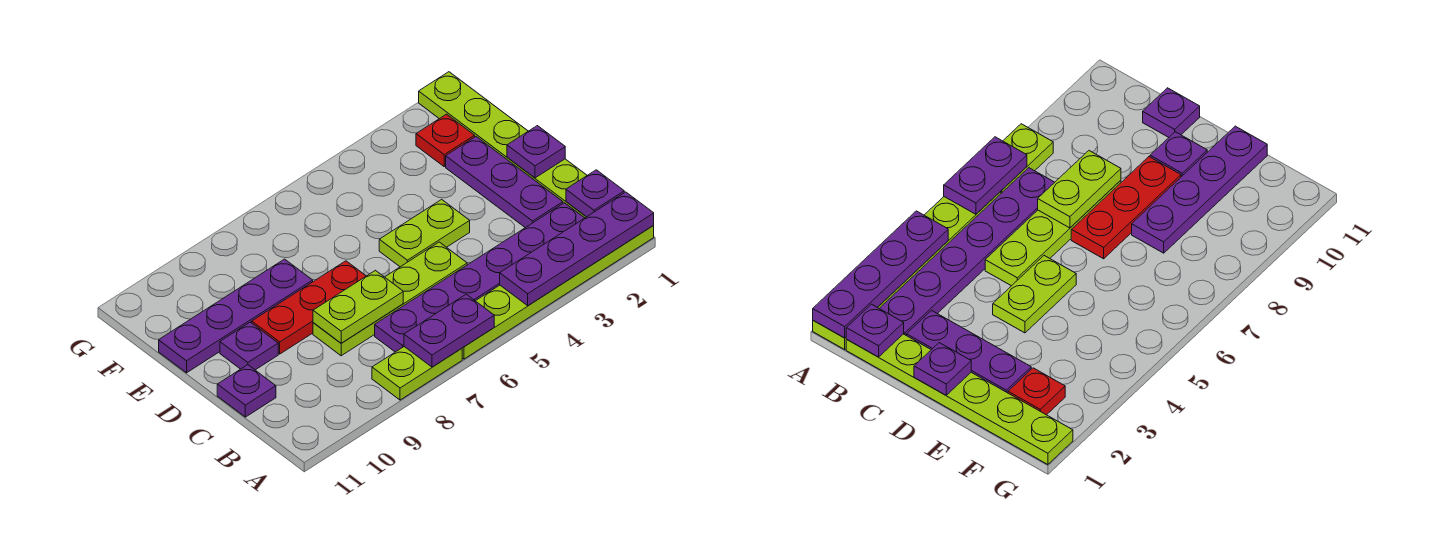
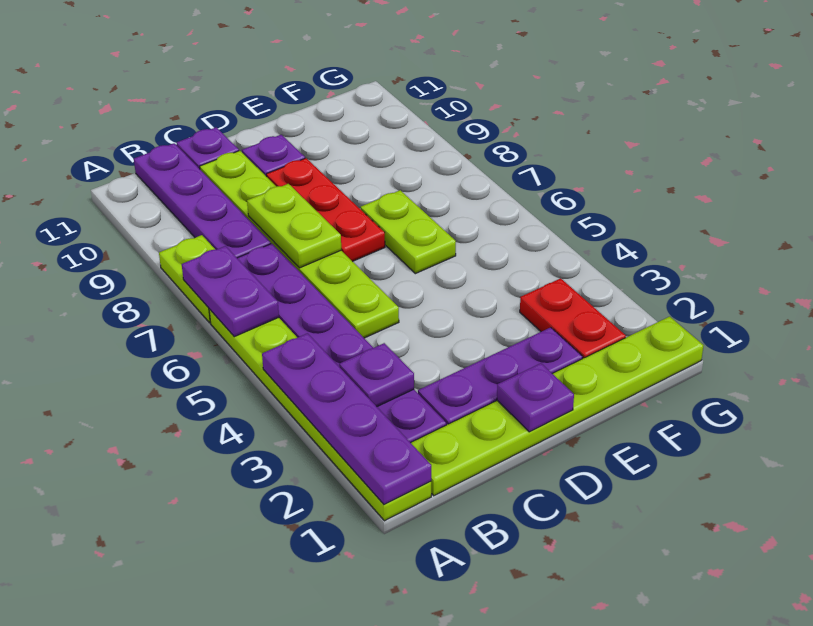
purple plate B1 level 2 -> purple plate B3 level 2
lime plate C5:C8 level 1 -> lime plate C5:C10 level 1
lime plate D4:D5 level 1 -> lime plate E6:E7 level 1
purple plate E8:E11 level 1 -> purple plate B8:B11 level 1
red plate F2 level 1 -> red plate F2:F3 level 1

